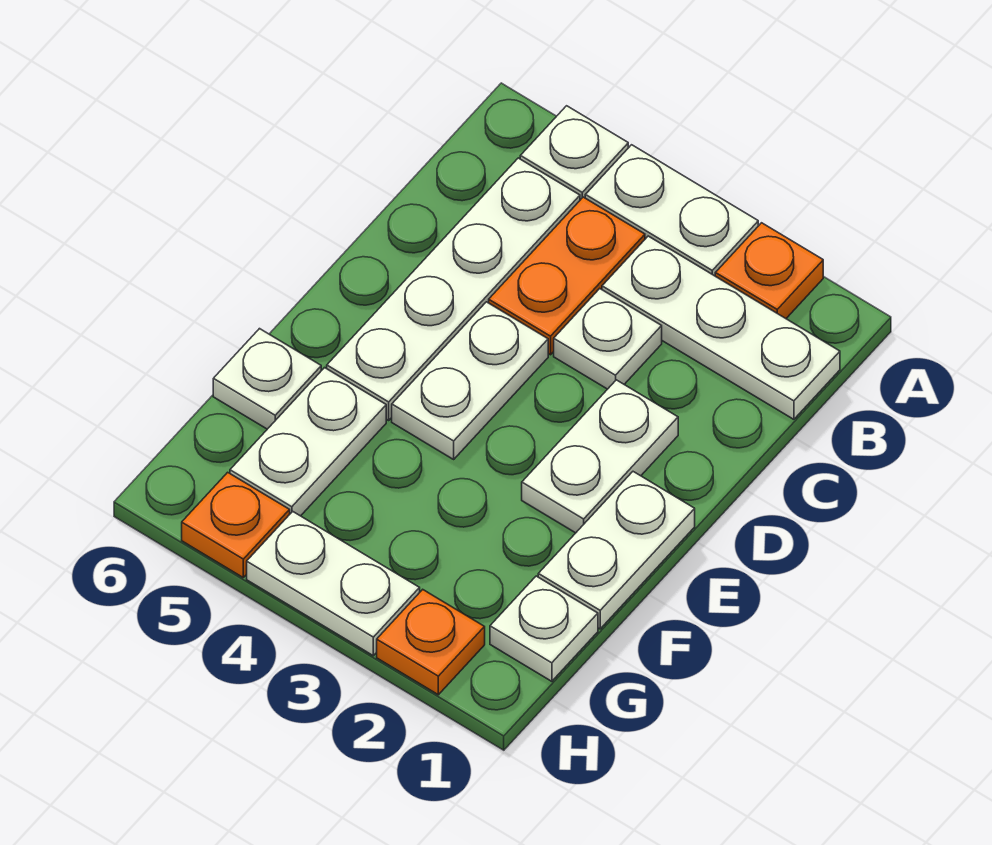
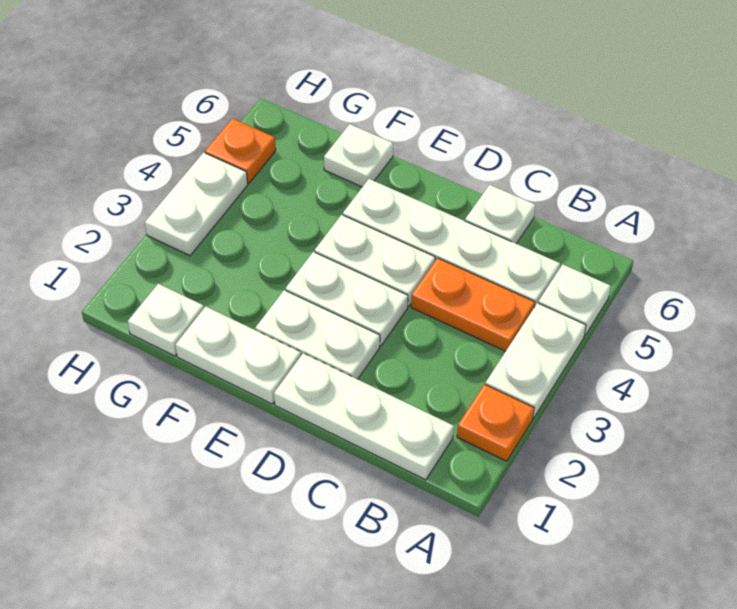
white plate B1:B3 level 1 -> white plate B1:D1 level 1
white plate C3 level 1 -> white plate C6 level 1
white plate F5:G5 level 1 -> white plate D3:E3 level 1
orange plate H2 level 1 -> none

